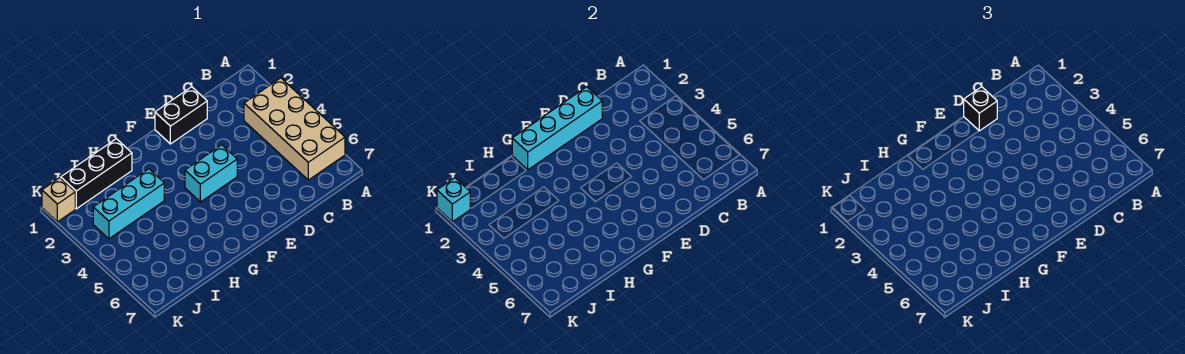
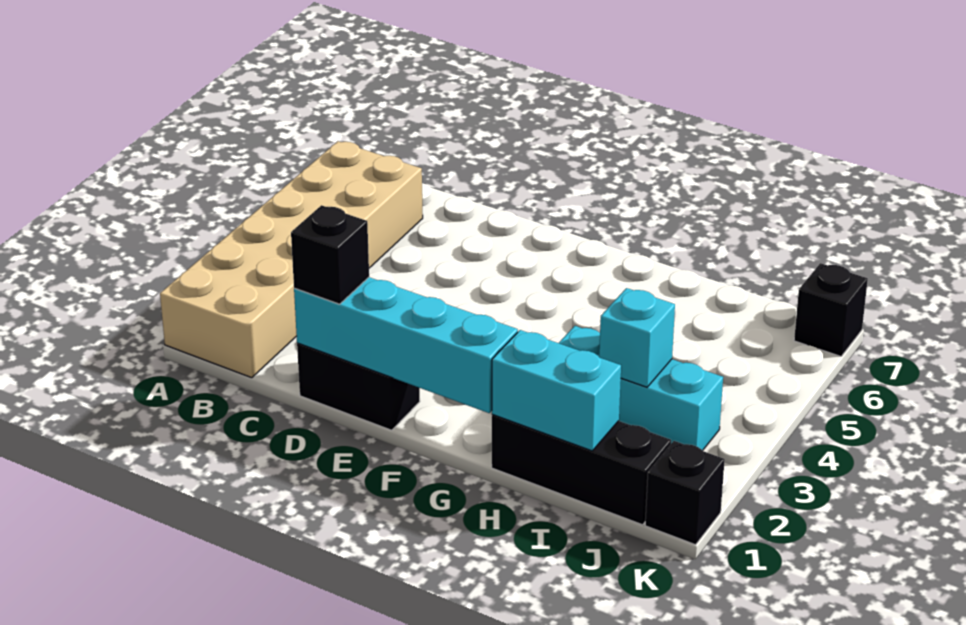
tan brick A3:B6 level 1 -> tan brick A1:B6 level 1
cyan brick E4:F4 level 1 -> cyan brick H1:I1 level 2
tan brick K1 level 1 -> black brick K1 level 1
cyan brick K1 level 2 -> cyan brick I3 level 2
none -> black brick K7 level 1

